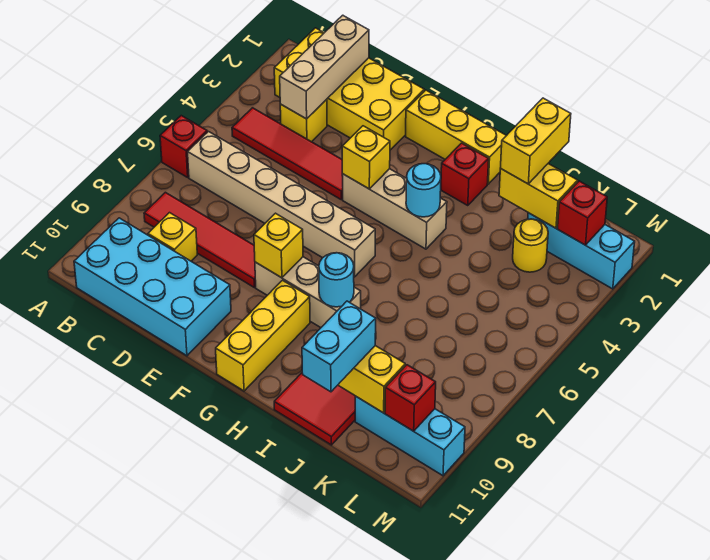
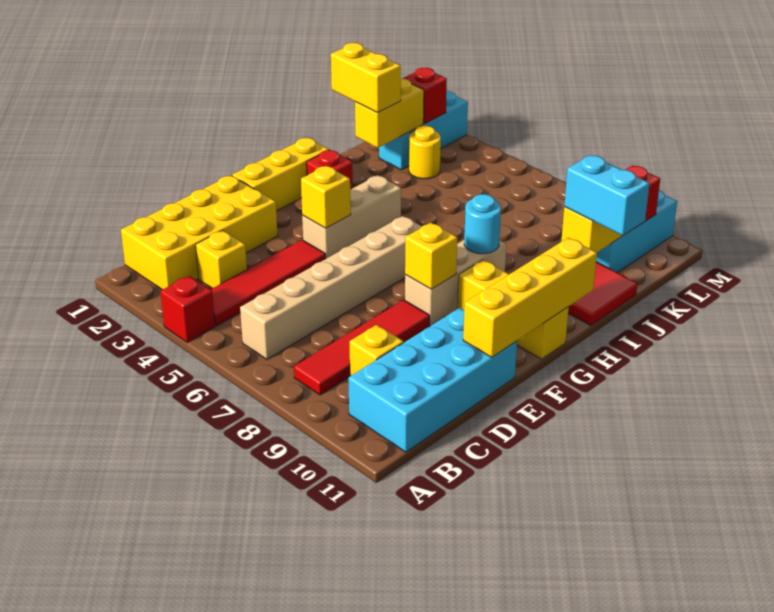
red brick A6 level 1 -> red brick A4 level 1
tan brick C1:C3 level 2 -> none
none -> yellow brick E11:H11 level 2
cyan round brick H4 level 2 -> none

